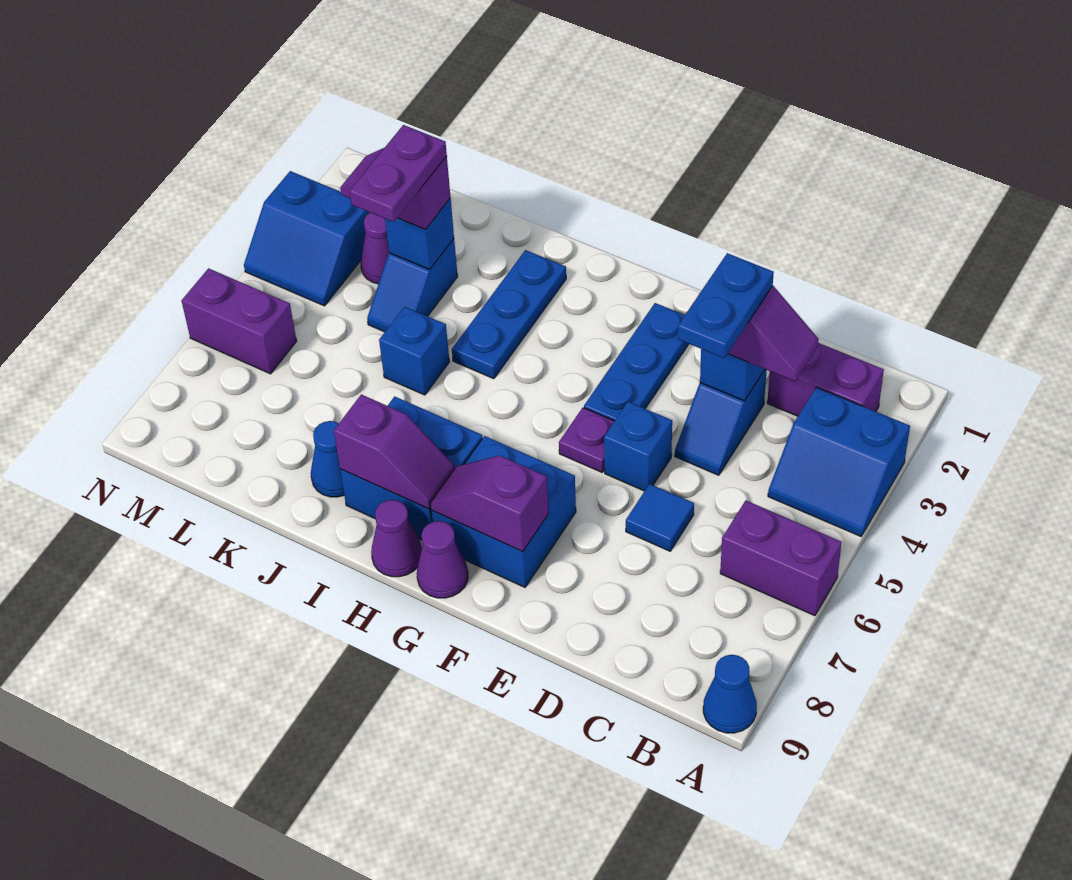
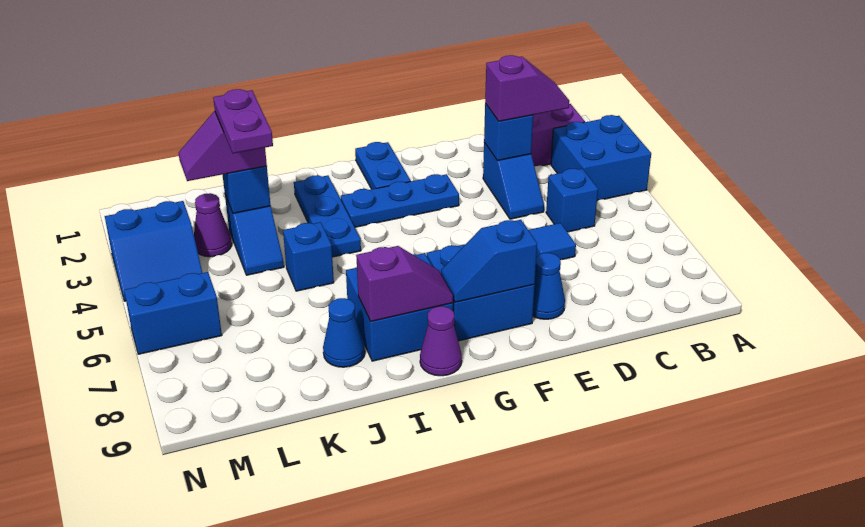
blue slope A3:B4 level 1 top 3 -> blue brick A3:B4 level 1
purple brick A6:B6 level 1 -> none
blue cone A9 level 1 -> blue cone E8 level 1
blue plate D3:D4 level 4 -> blue plate G1:G2 level 1
blue brick E5 level 1 -> blue brick C5 level 1
blue plate F2:F4 level 1 -> blue plate F3:H3 level 1
purple plate F5 level 1 -> none
purple slope F8:G8 level 2 top F -> blue slope F8:G8 level 2 top F
purple cone G9 level 1 -> none
purple brick M6:N6 level 1 -> blue brick M6:N6 level 1

